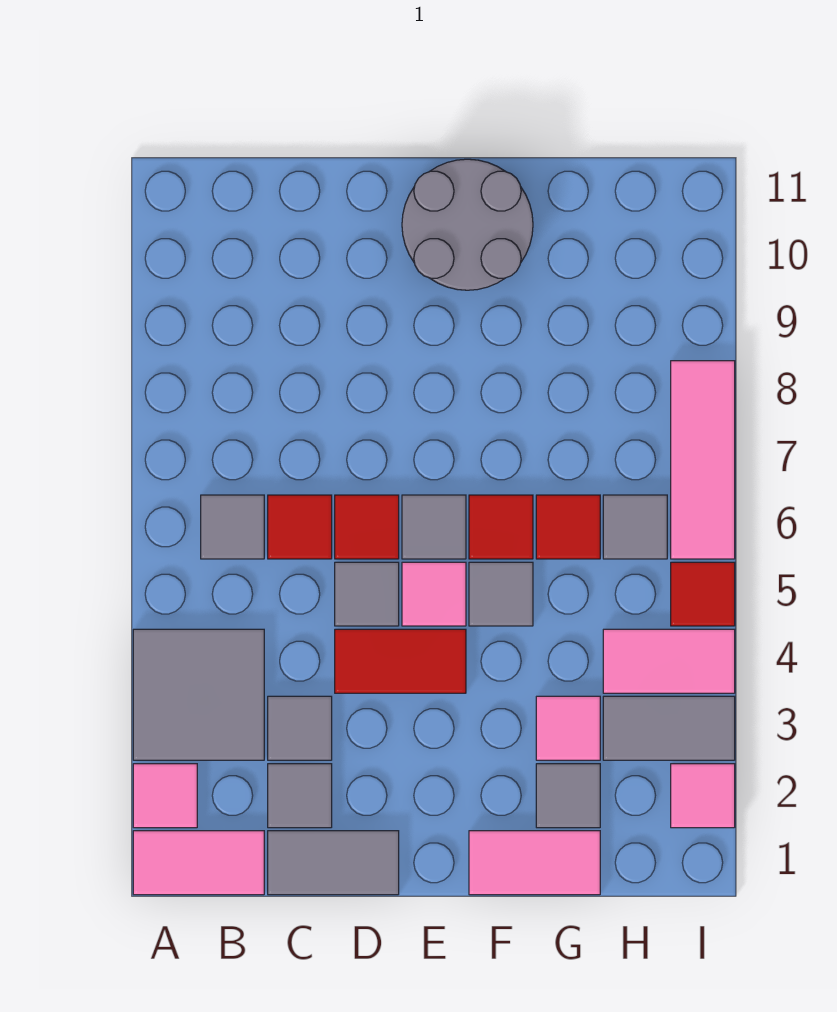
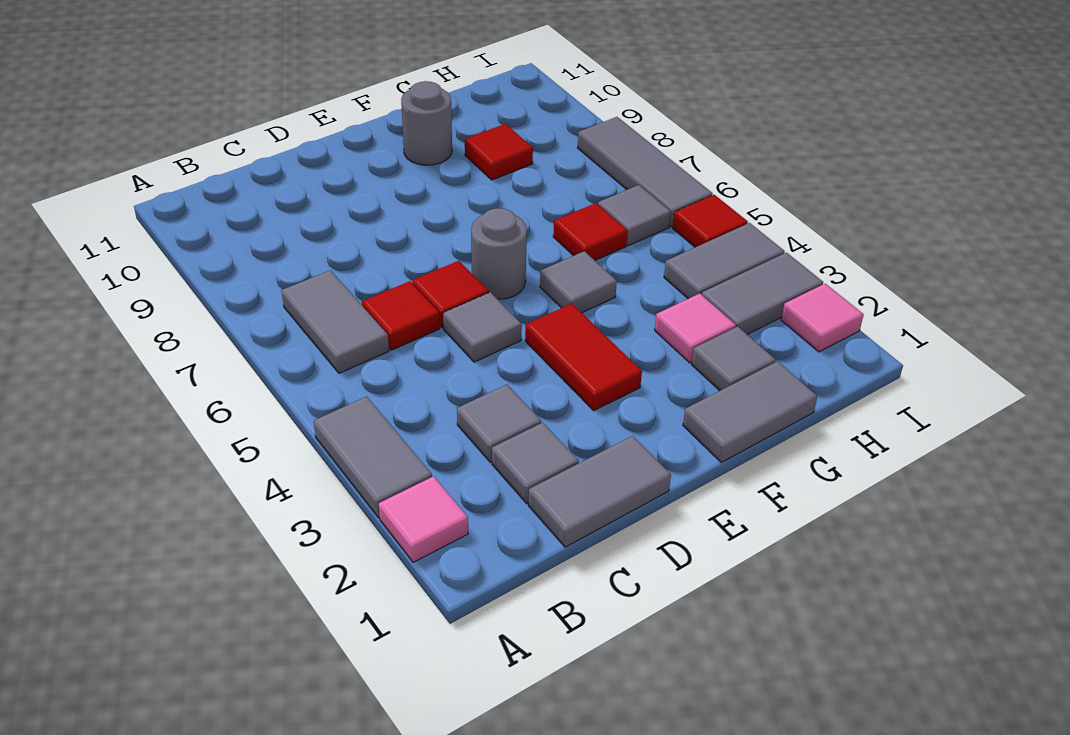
pink tile A1:B1 level 1 -> none
grey tile A3:B4 level 1 -> grey tile A3:A4 level 1
grey tile B6 level 1 -> grey tile B6:B7 level 1
red tile D4:E4 level 1 -> red tile E3:E4 level 1
pink tile E5 level 1 -> none
grey tile E6 level 1 -> grey round brick E6 level 1
grey round brick E10:F11 level 1 -> grey round brick F10 level 1
pink tile F1:G1 level 1 -> grey tile F1:G1 level 1
red tile F6 level 1 -> red tile G9 level 1
pink tile H4:I4 level 1 -> grey tile H4:I4 level 1
pink tile I6:I8 level 1 -> grey tile I6:I8 level 1

